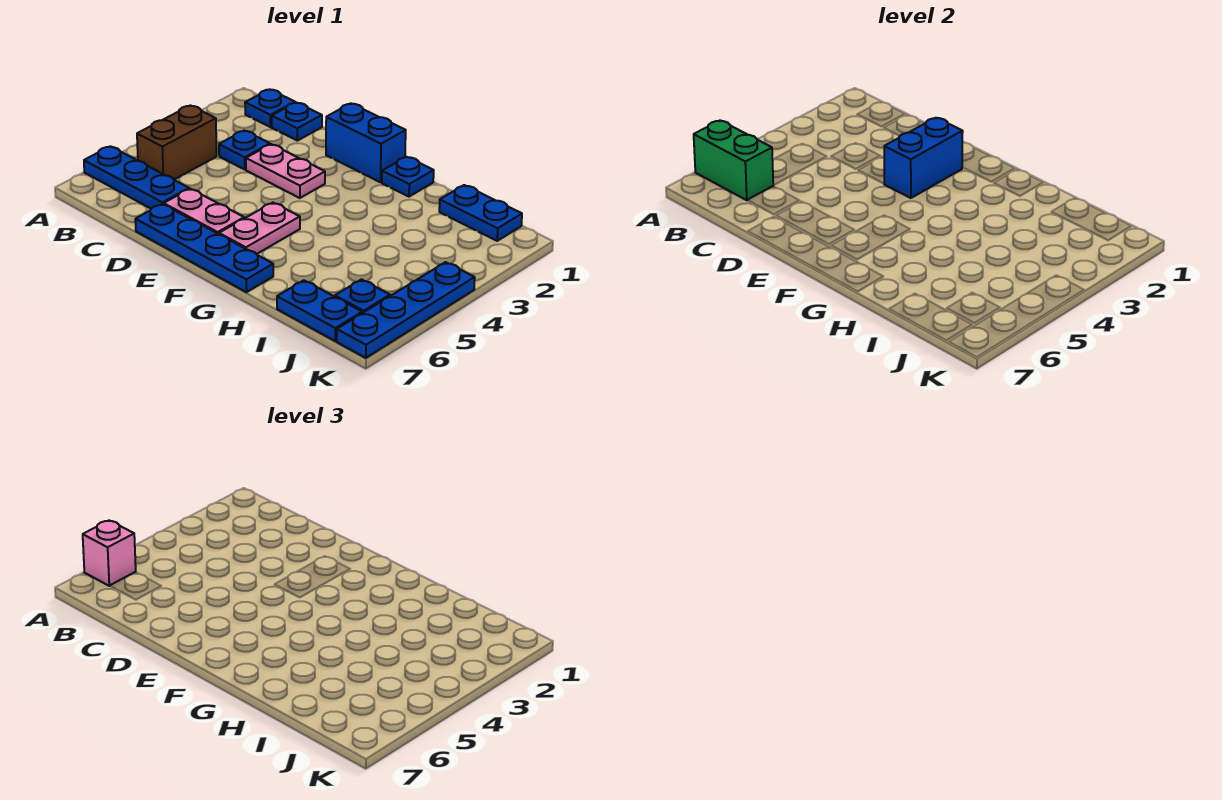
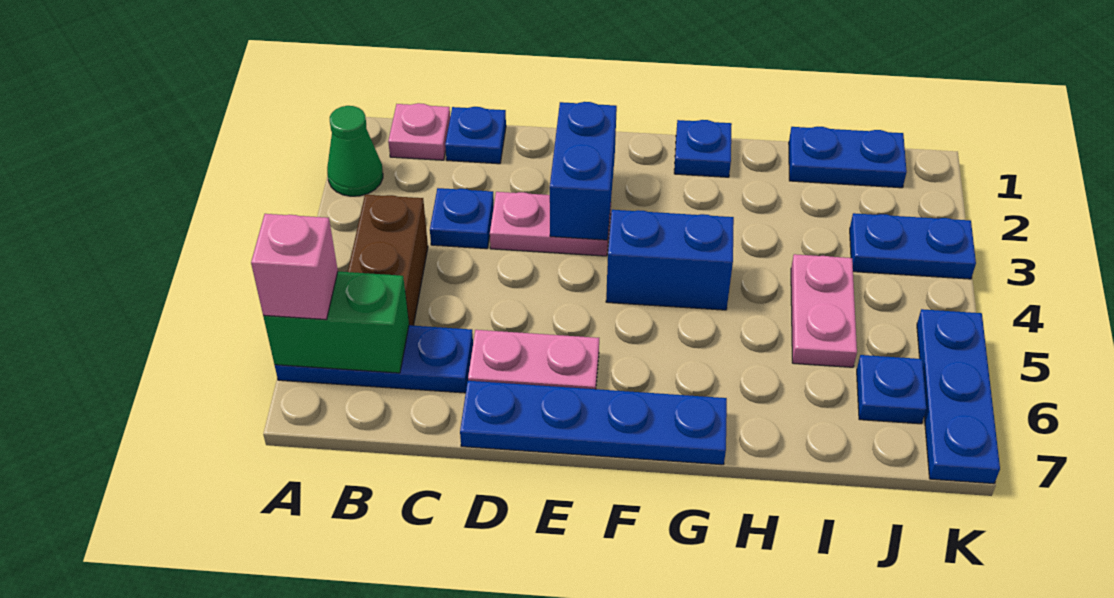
none -> green cone A2 level 1
blue plate B1 level 1 -> pink plate B1 level 1
blue brick E1:F1 level 1 -> blue brick F4:G4 level 1
pink plate F5:F6 level 1 -> pink plate I4:I5 level 1
blue plate I7:J7 level 1 -> blue plate J3:K3 level 1
blue plate K4:K7 level 1 -> blue plate K5:K7 level 1

